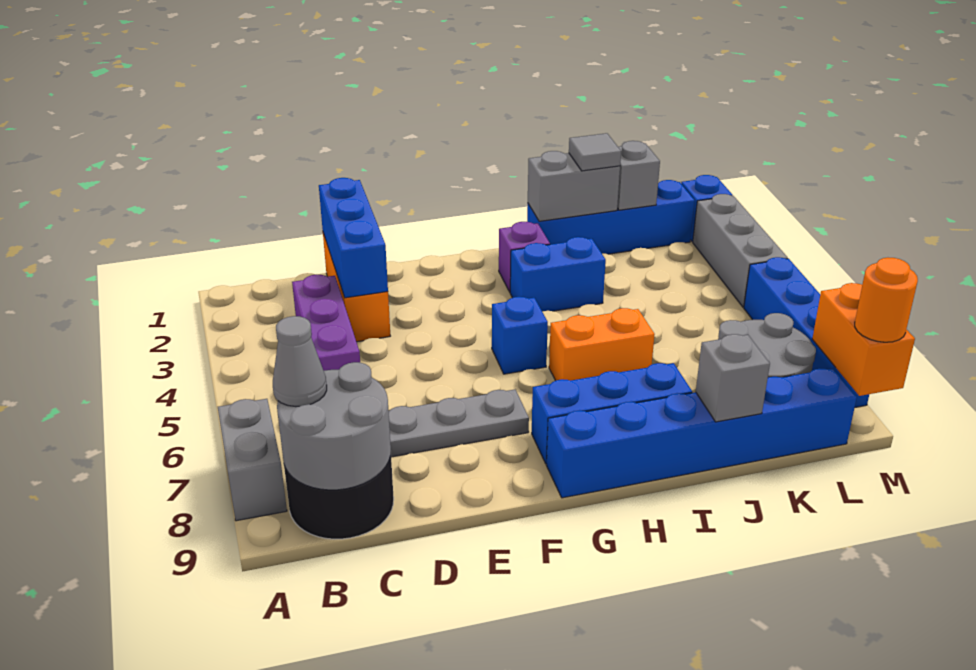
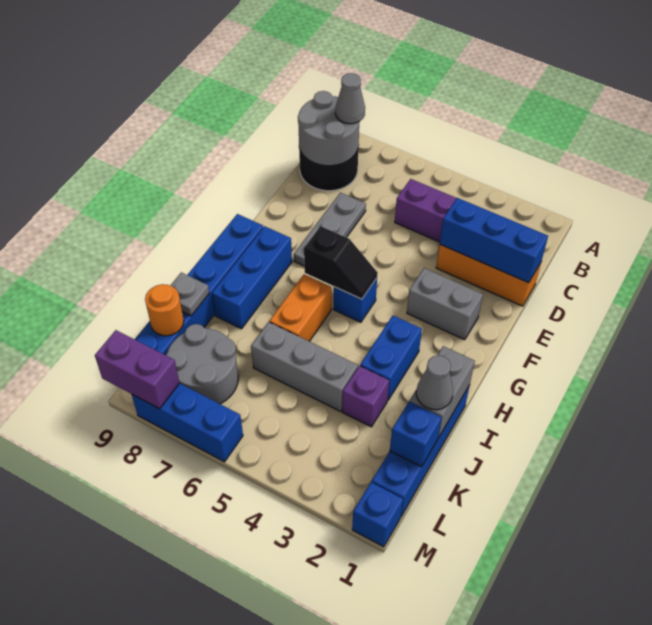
grey brick A7:A8 level 1 -> grey brick F2:F3 level 1
none -> black slope G5:G6 level 2 top 6
purple brick H2 level 1 -> purple brick J3 level 1
grey tile J1 level 3 -> grey cone J1 level 3
grey brick J9 level 2 -> grey plate J9 level 2
grey brick K1 level 2 -> blue brick K1 level 2
grey brick M2:M4 level 1 -> grey brick J4:J6 level 1
blue brick M5:M8 level 1 -> blue brick M6:M8 level 1
orange brick M8:M9 level 2 -> purple brick M8:M9 level 2
orange round brick M9 level 3 -> orange round brick K9 level 2

